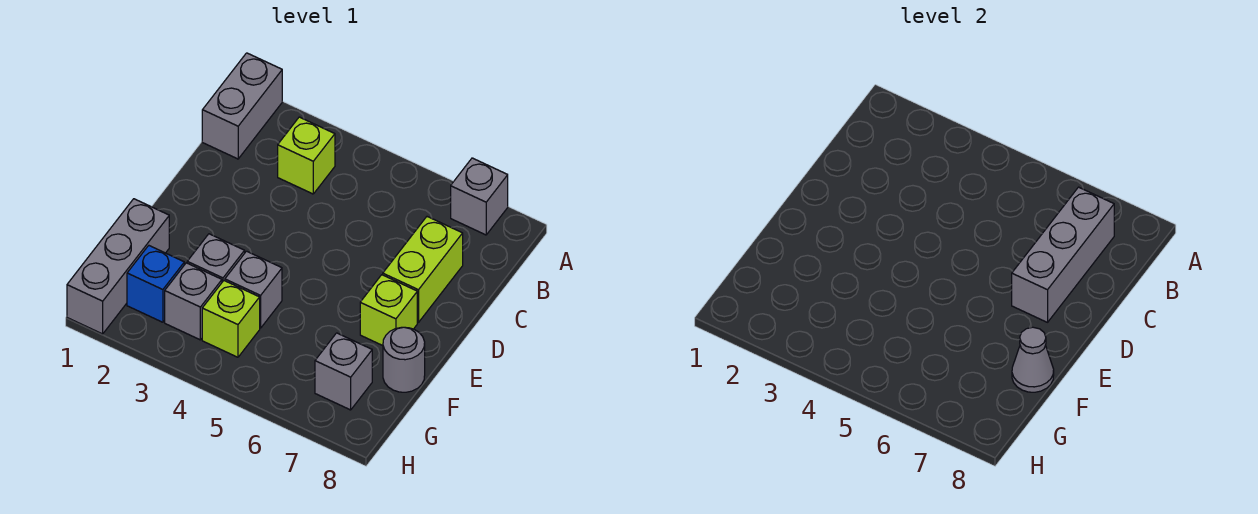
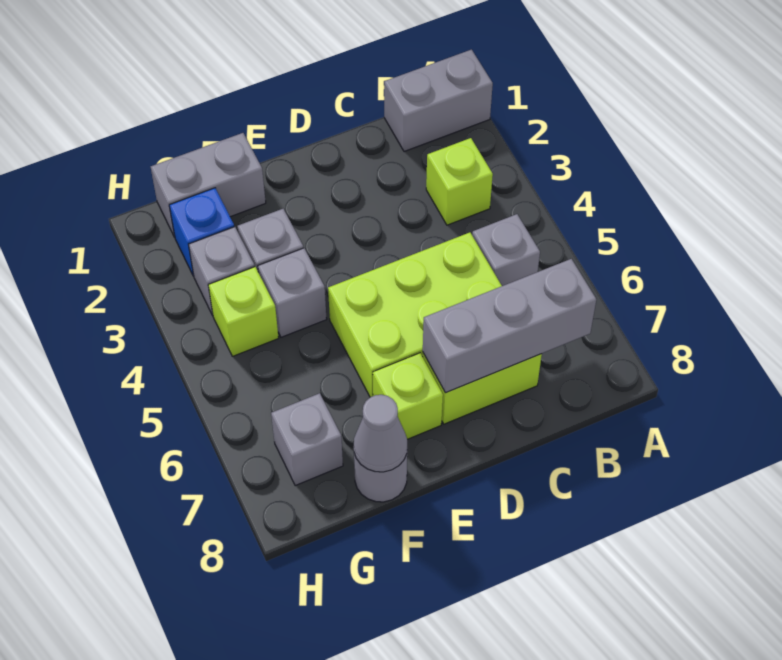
grey brick A7 level 1 -> grey brick B5 level 1
none -> lime brick C5:E6 level 1
grey brick F1:H1 level 1 -> grey brick F1:G1 level 1

